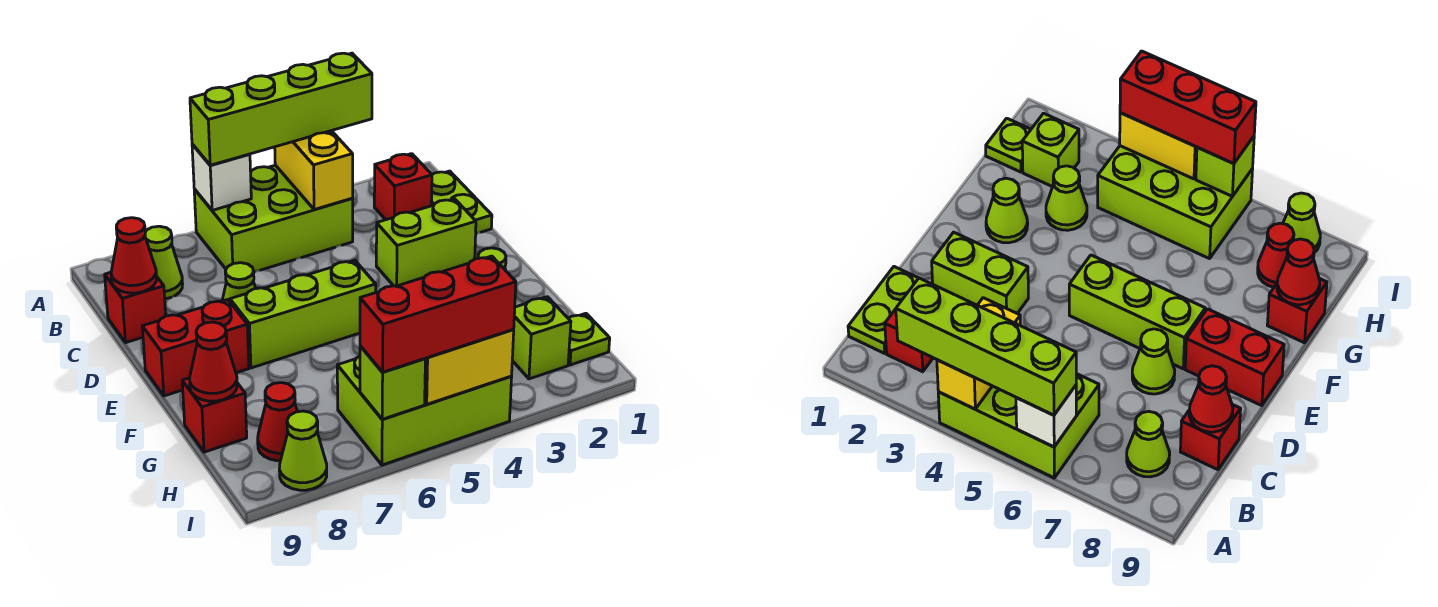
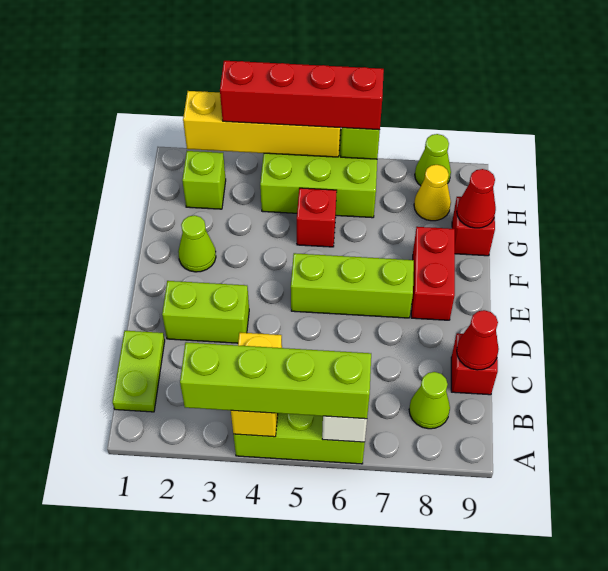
red brick B2 level 1 -> red brick G5 level 1
lime cone D7 level 1 -> none
red brick E8:E9 level 1 -> red brick E8:F8 level 1
lime cone G3 level 1 -> none
lime plate H1 level 1 -> none
red cone H8 level 1 -> yellow cone H8 level 1
yellow brick I4:I5 level 2 -> yellow brick I2:I5 level 2
red brick I4:I6 level 3 -> red brick I3:I6 level 3

